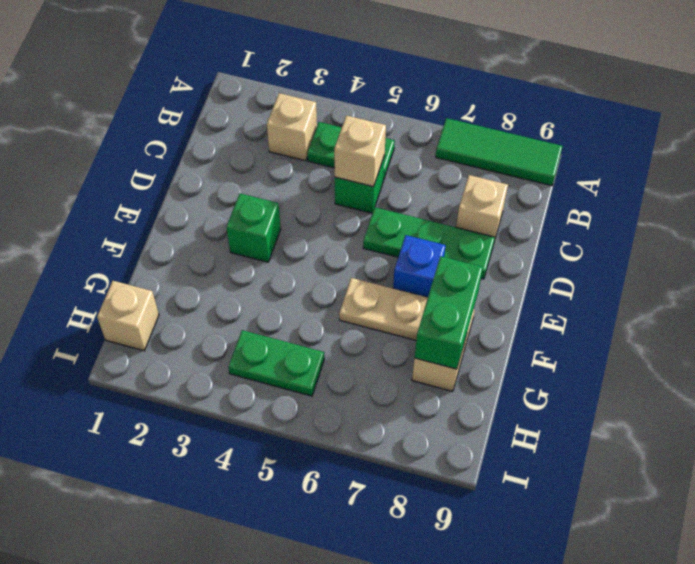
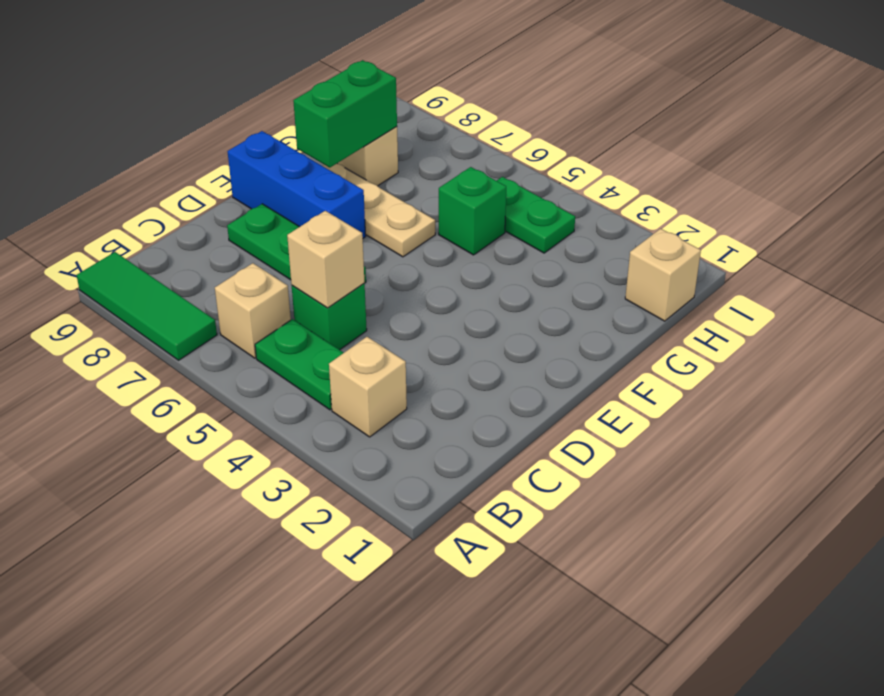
tan brick C8 level 1 -> tan brick B6 level 1
green brick E3 level 1 -> green brick G5 level 1
blue brick E7 level 1 -> blue brick E7:E9 level 1

